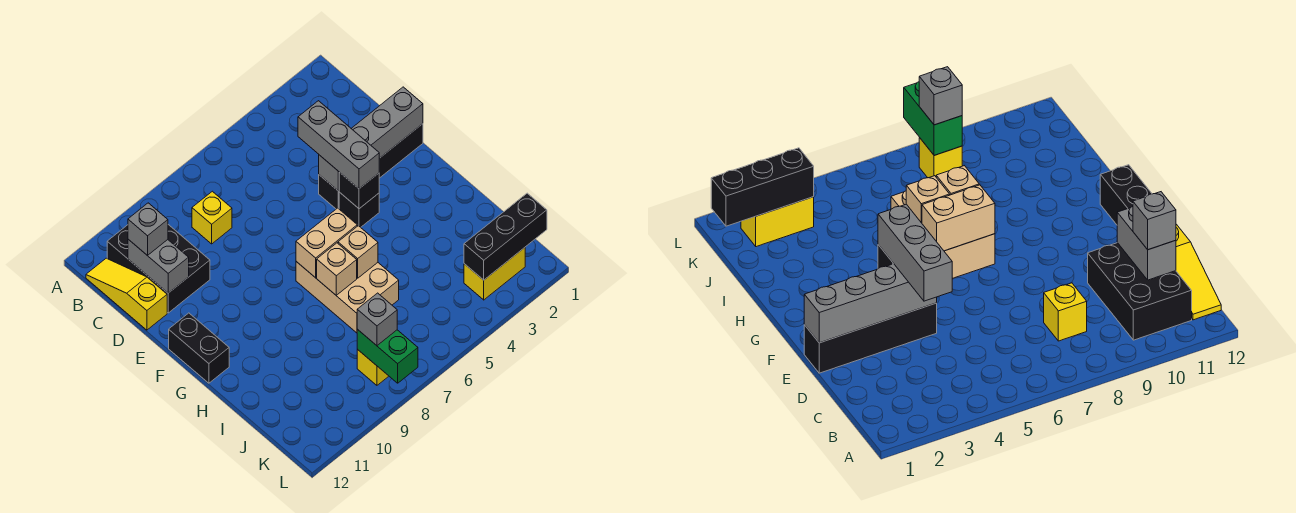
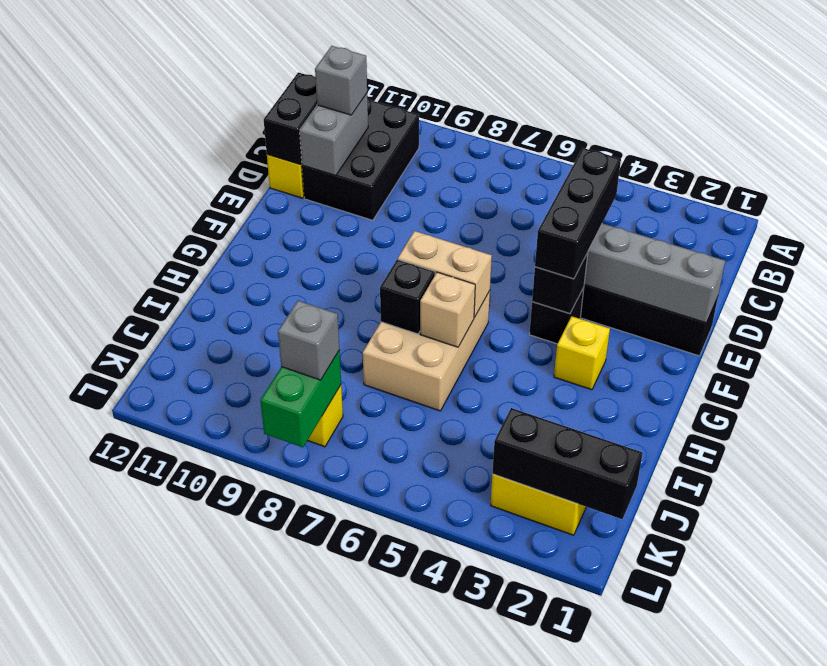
yellow brick C8 level 1 -> yellow brick G3 level 1
grey brick D4:F4 level 3 -> black brick D4:F4 level 3
black brick F12:G12 level 1 -> black brick C12:D12 level 2
tan brick H7 level 2 -> black brick H7 level 2

